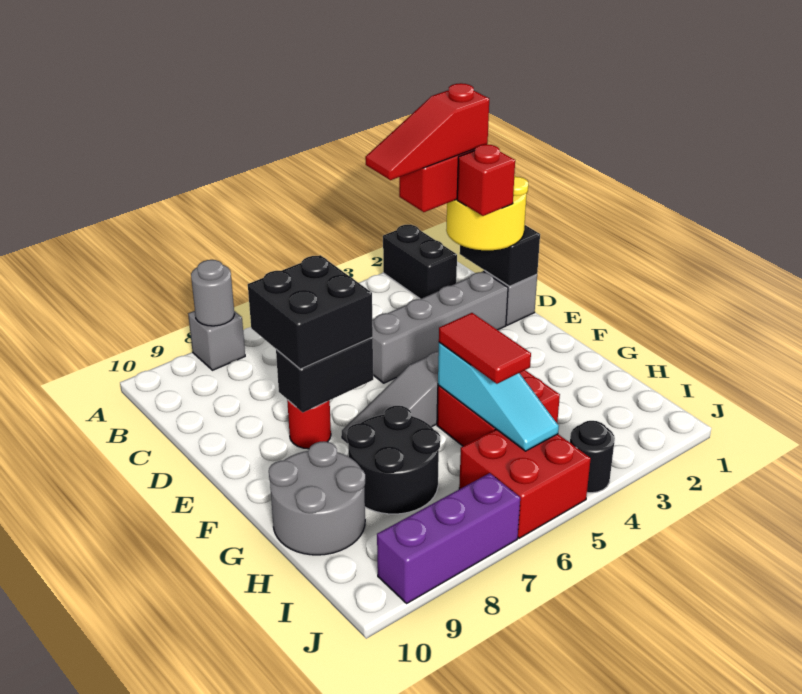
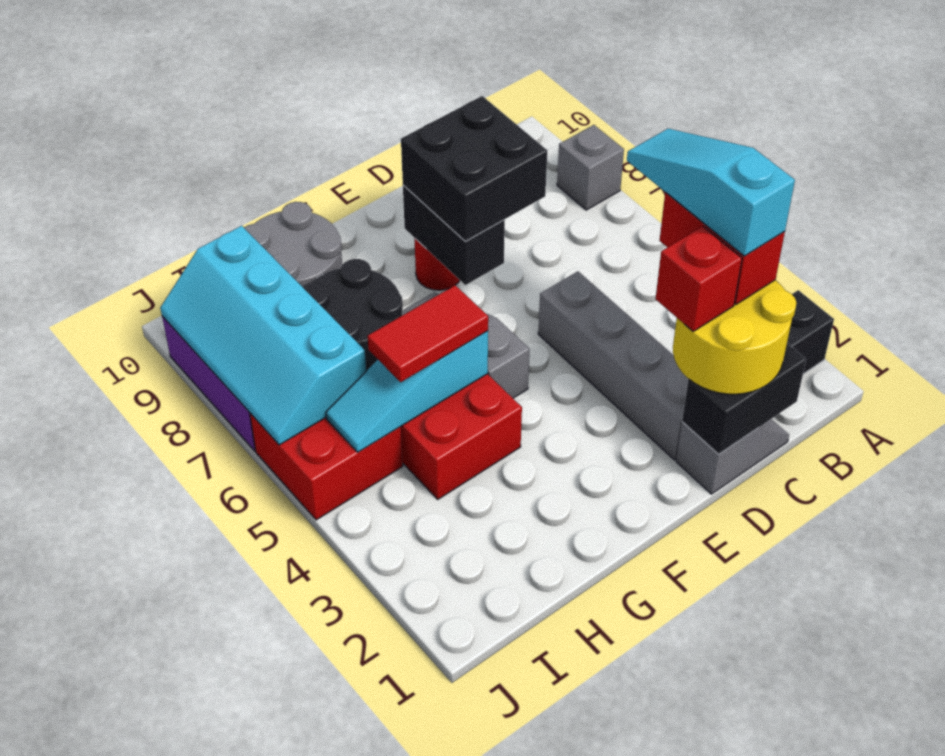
grey round brick A8 level 2 -> none
red slope C2:C4 level 5 top 2 -> cyan slope C2:C4 level 5 top 2
none -> cyan slope I6:J9 level 2 top I
black round brick J4 level 1 -> none

